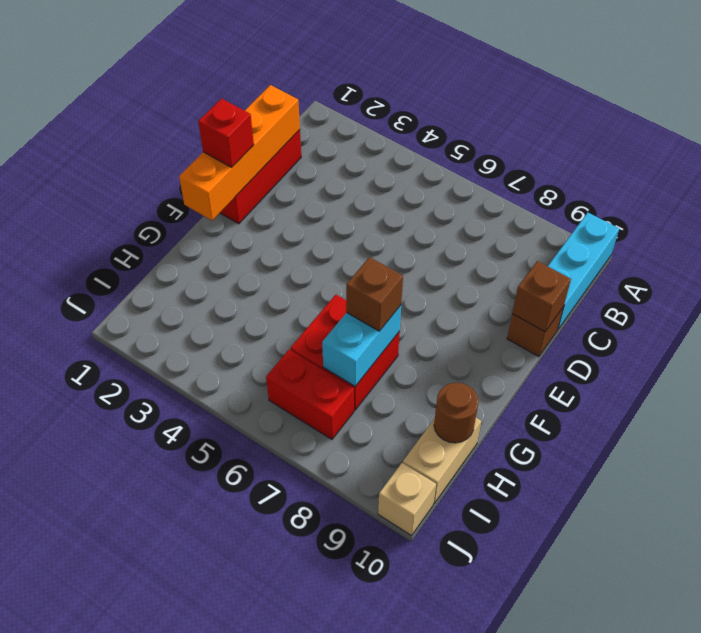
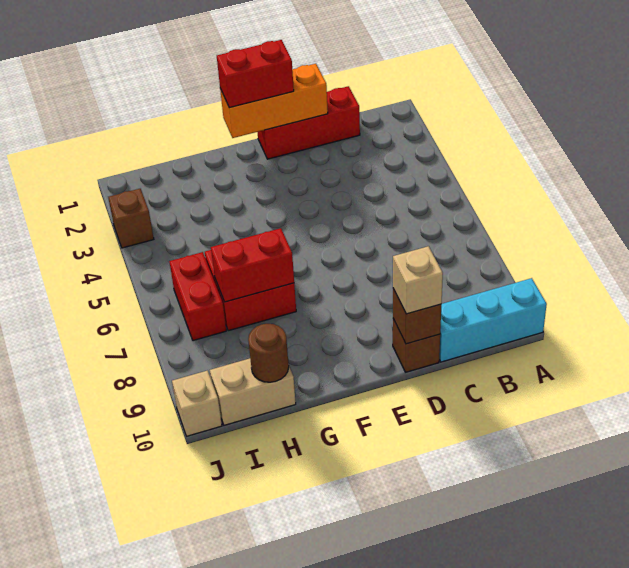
orange brick C1:F1 level 2 -> orange brick D1:F1 level 2
none -> tan brick D10 level 3
red brick E1 level 3 -> red brick E1:F1 level 3
cyan brick G7:H7 level 2 -> red brick G7:H7 level 2
brown brick G7 level 3 -> brown brick J3 level 1

